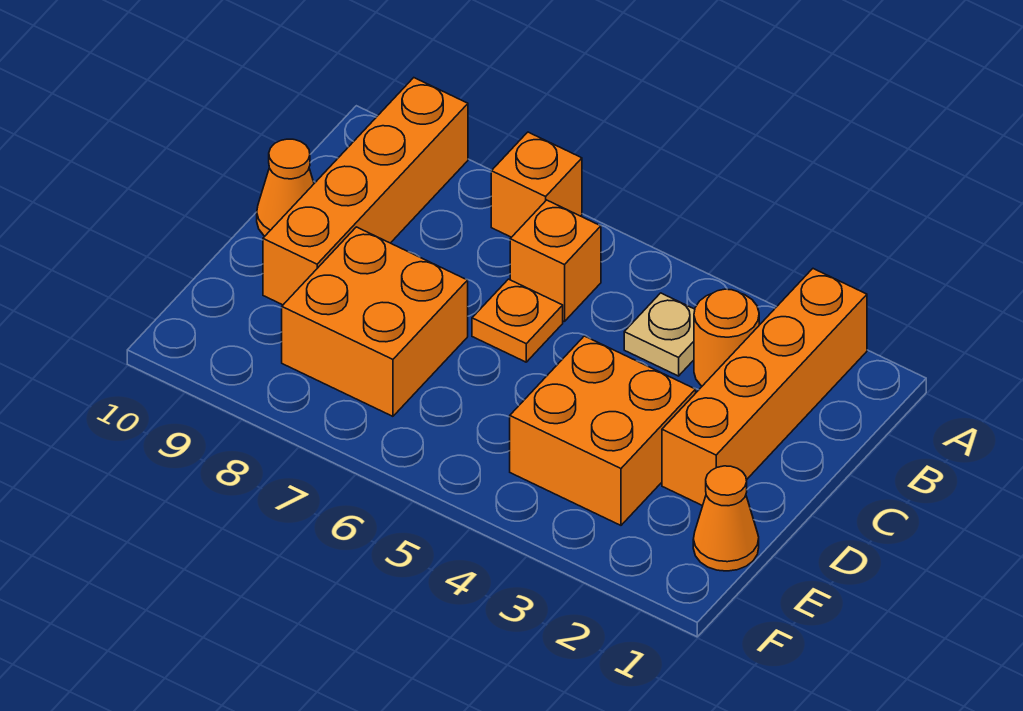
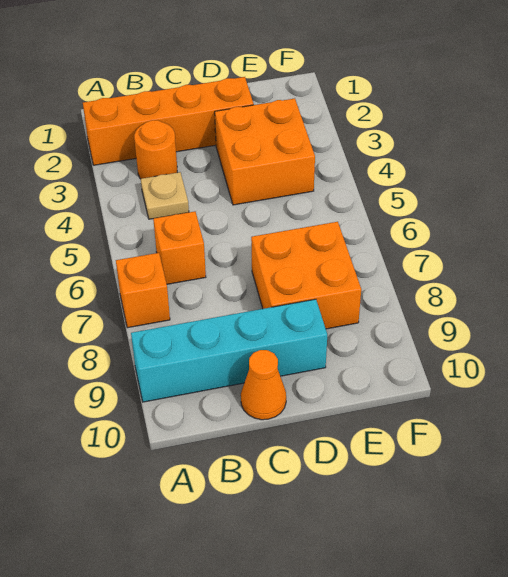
orange brick A9:D9 level 1 -> cyan brick A9:D9 level 1
orange plate C6 level 1 -> none
orange cone E1 level 1 -> none

